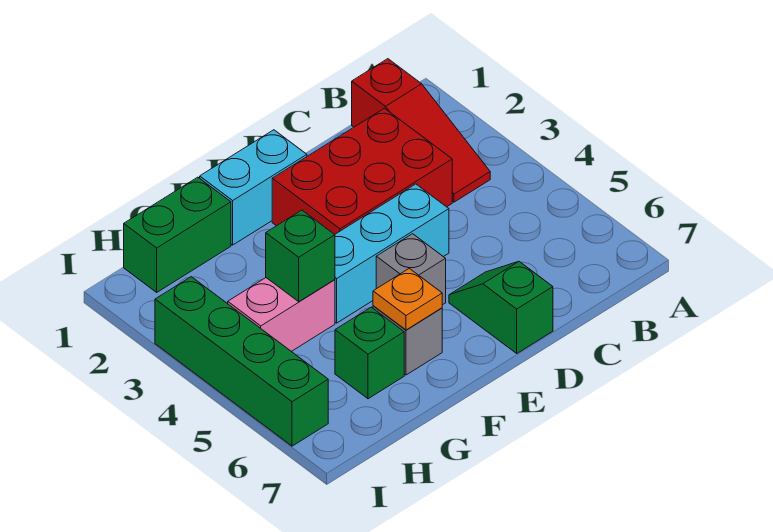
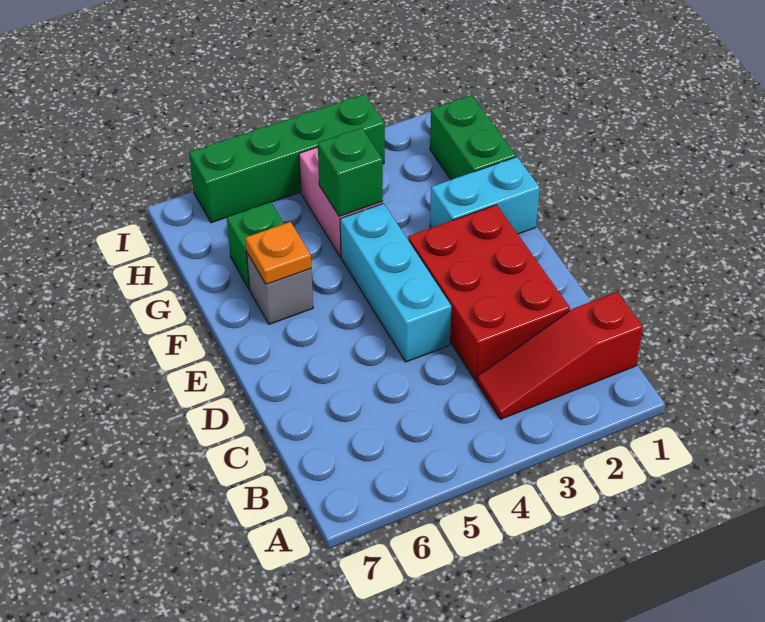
green slope D6:D7 level 1 top 7 -> none
cyan brick E1:F1 level 1 -> cyan brick F1:F2 level 1
grey brick E5 level 1 -> none

